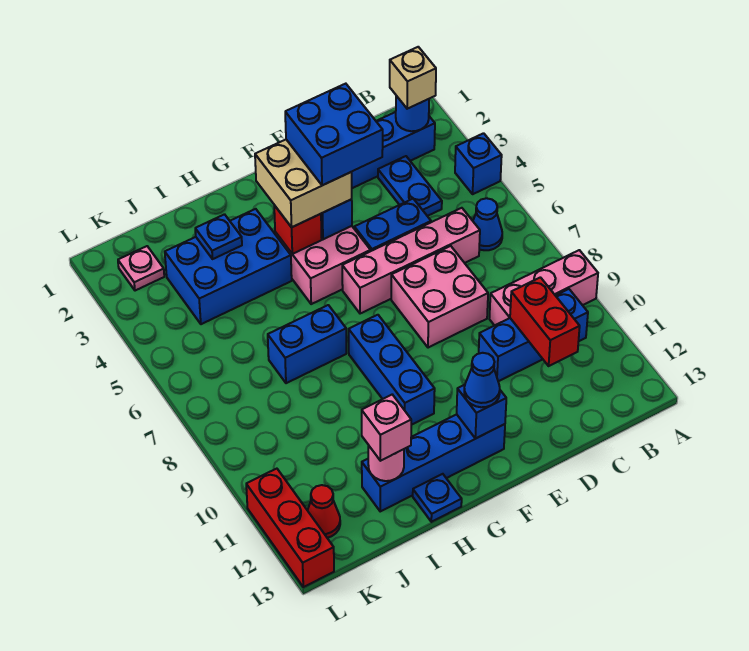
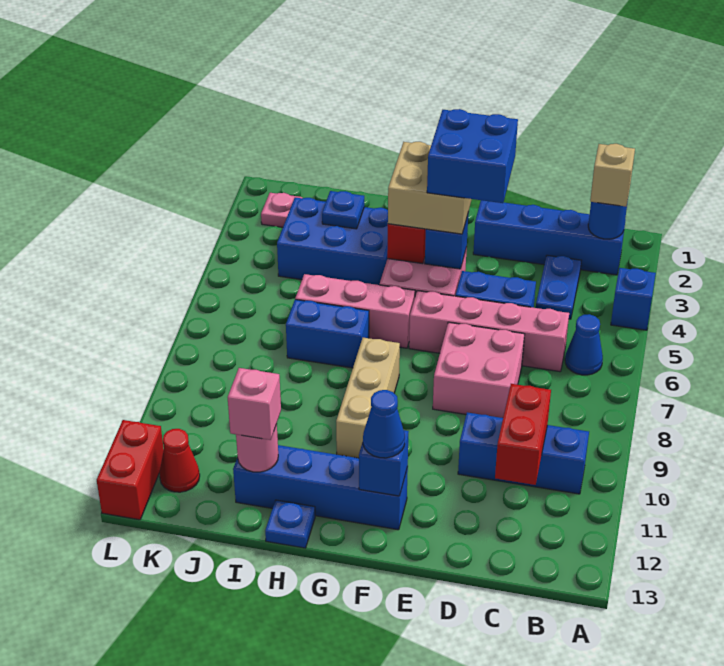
pink brick A9:C9 level 1 -> pink brick G6:I6 level 1
blue brick G8:G10 level 1 -> tan brick G8:G10 level 1
red brick L11:L13 level 1 -> red brick L12:L13 level 1

